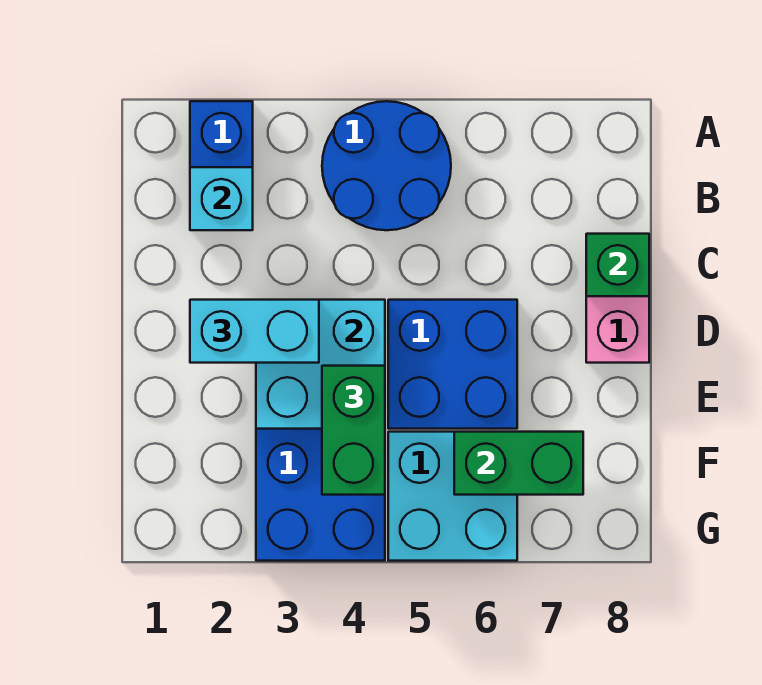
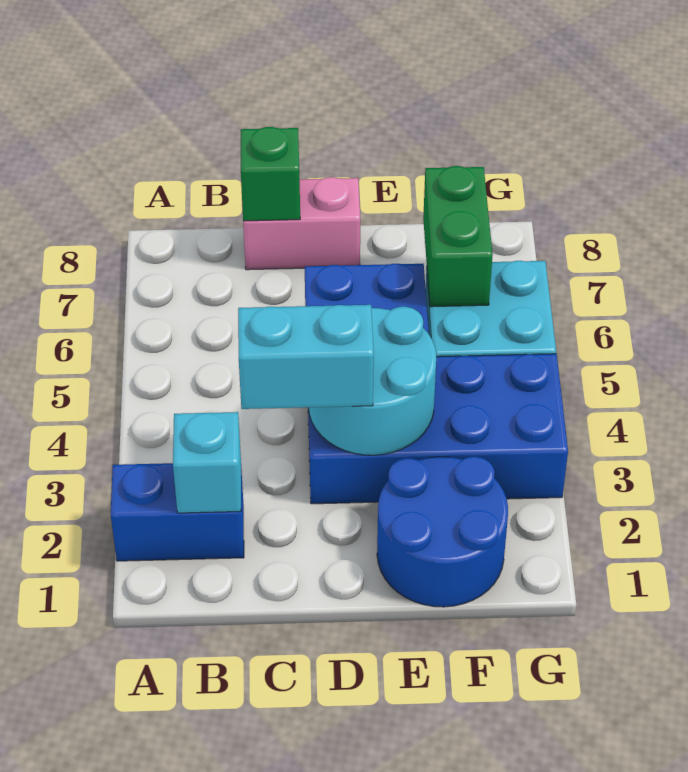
blue round brick A4:B5 level 1 -> blue round brick E1:F2 level 1
cyan brick D2:D3 level 3 -> cyan brick C3:D3 level 3
cyan brick D3:E4 level 2 -> cyan round brick D3:E4 level 2
green brick E4:F4 level 3 -> none

